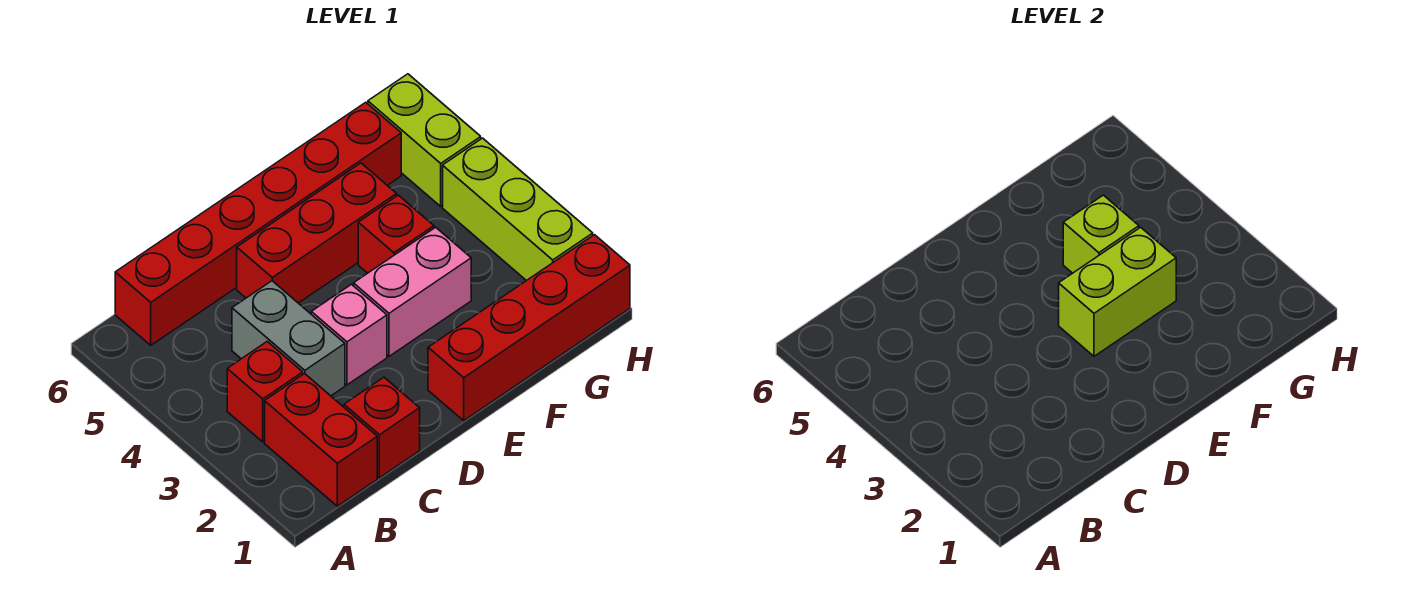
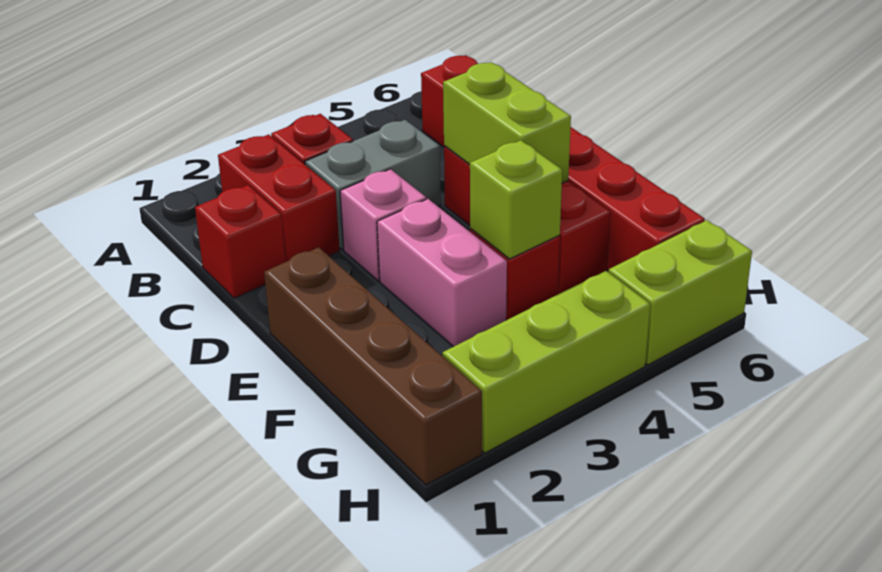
red brick B1:B2 level 1 -> red brick B2:C2 level 1
red brick E1:H1 level 1 -> brown brick E1:H1 level 1
lime brick E3:F3 level 2 -> lime brick D5:E5 level 2

